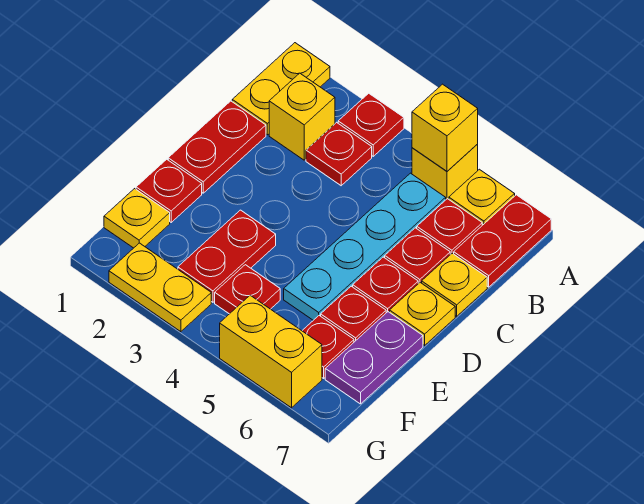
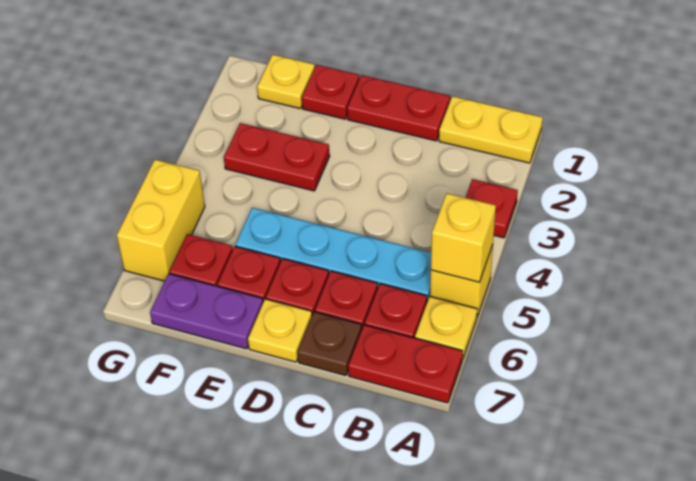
yellow brick B2 level 1 -> none
red plate B3 level 1 -> none
yellow plate C7 level 1 -> brown plate C7 level 1
red plate F4 level 1 -> none
yellow plate G2:G3 level 1 -> none

